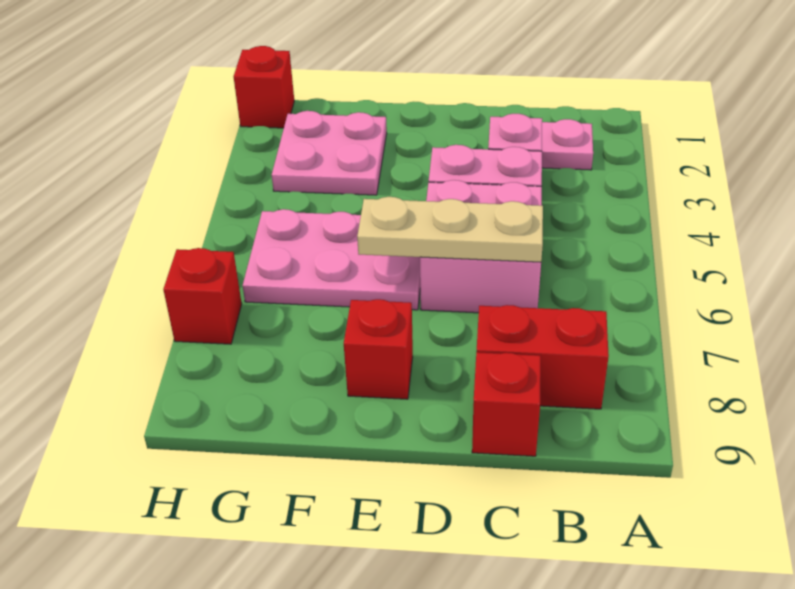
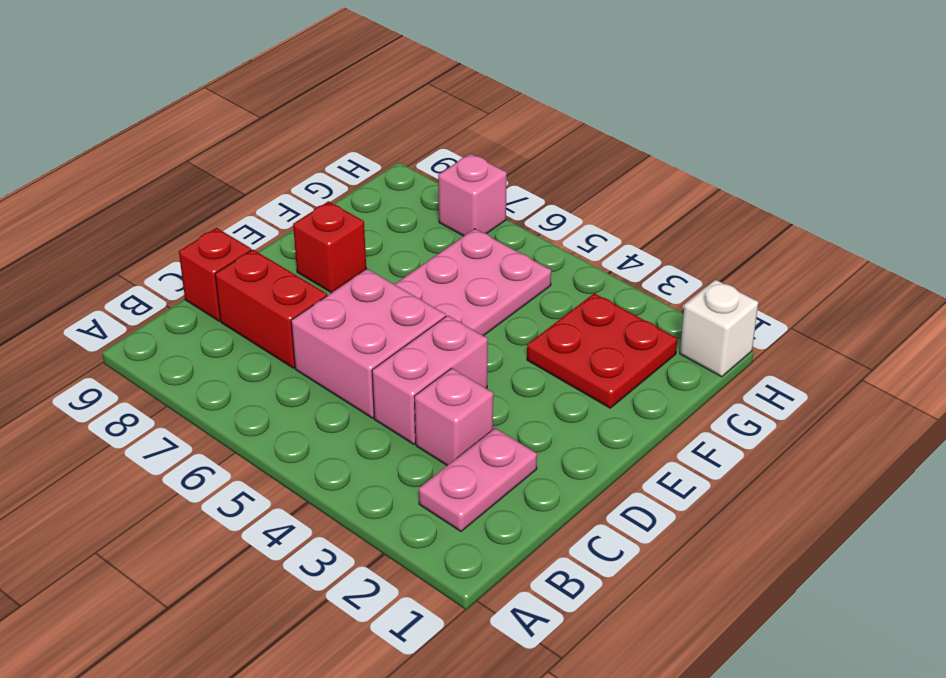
red brick B8:C8 level 1 -> red brick C7:C8 level 1
tan plate C6:E6 level 2 -> none
pink plate F2:G3 level 1 -> red plate F2:G3 level 1
red brick H1 level 1 -> white brick H1 level 1
red brick H7 level 1 -> pink brick H7 level 1

